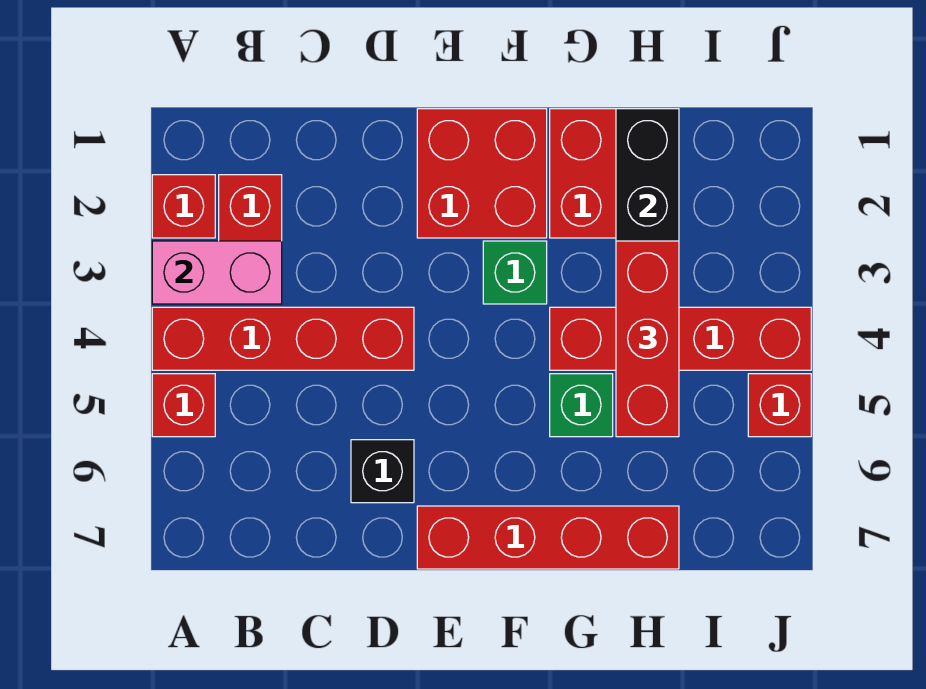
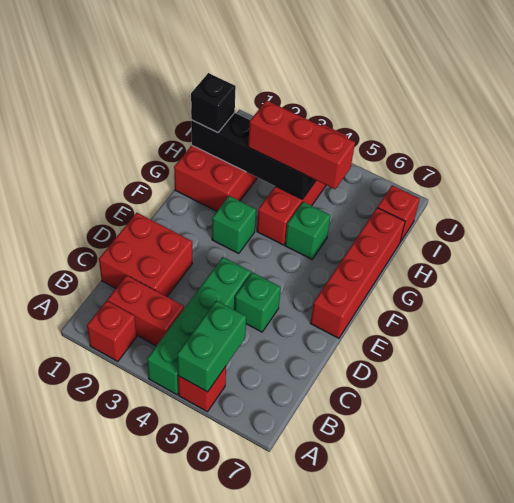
pink brick A3:B3 level 2 -> none
red brick A4:D4 level 1 -> green brick A4:D4 level 1
none -> green brick A5:B5 level 2
none -> green brick D5 level 1
black brick D6 level 1 -> black brick H1 level 3
red brick E1:F2 level 1 -> red brick C1:D2 level 1
red brick J5 level 1 -> red brick I7 level 1

